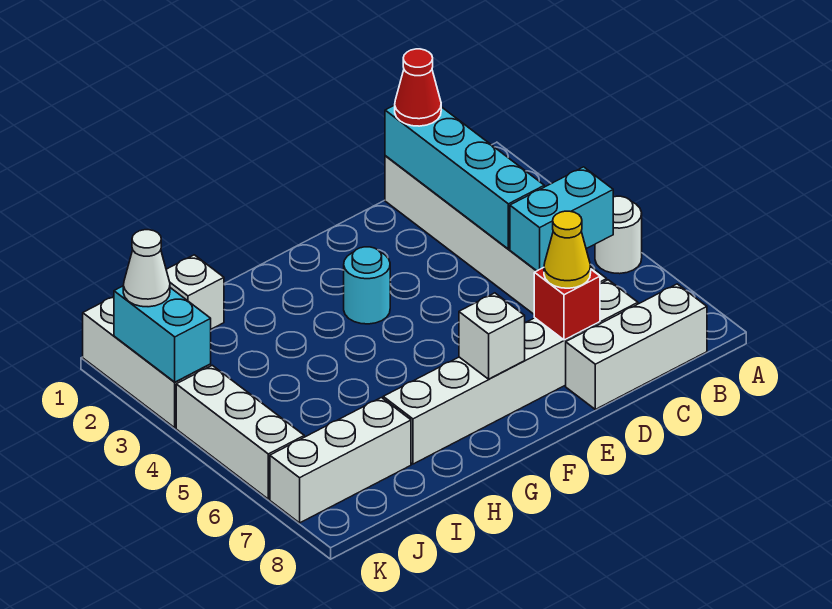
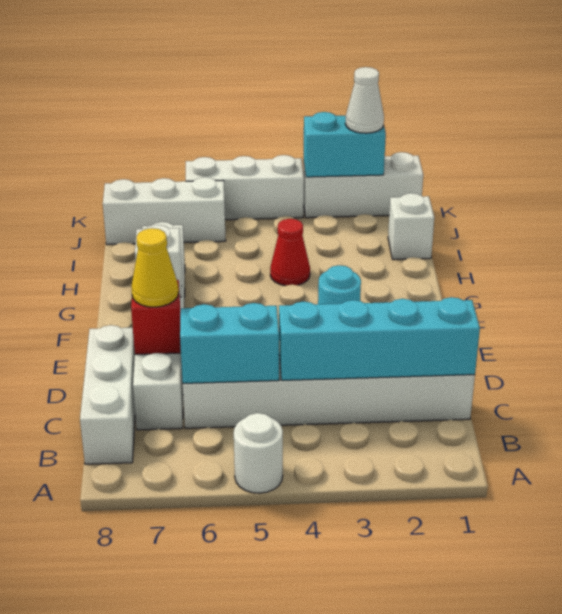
cyan brick B5:C5 level 2 -> cyan brick C5:C6 level 2
red cone C1 level 3 -> red cone H4 level 1
white brick I7:K7 level 1 -> white brick J6:J8 level 1

